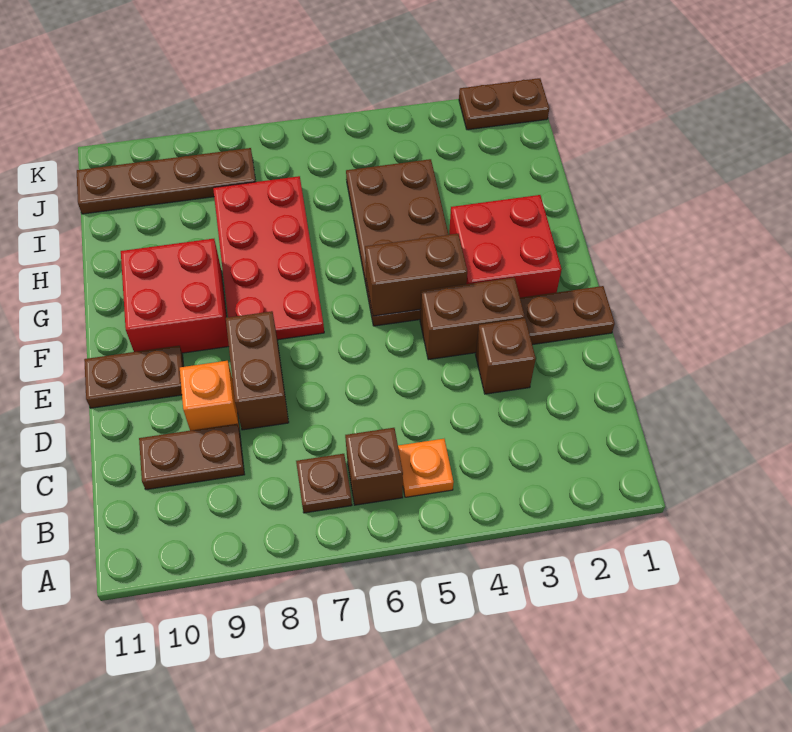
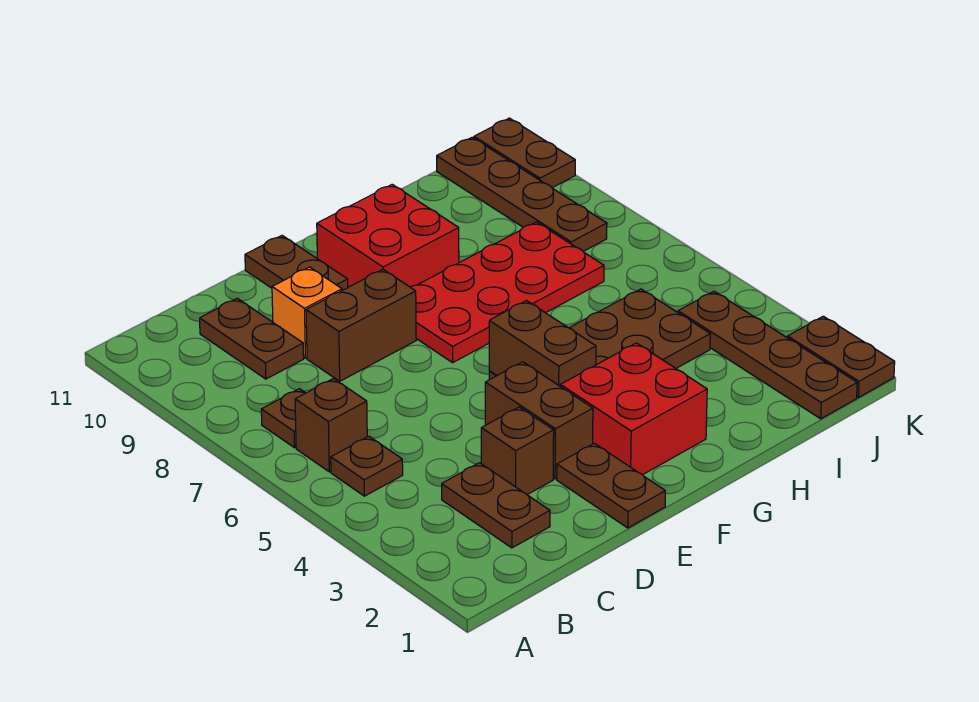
orange plate B5 level 1 -> brown plate B5 level 1
none -> brown plate C2:C3 level 1
none -> brown plate J1:J4 level 1
none -> brown plate K10:K11 level 1

